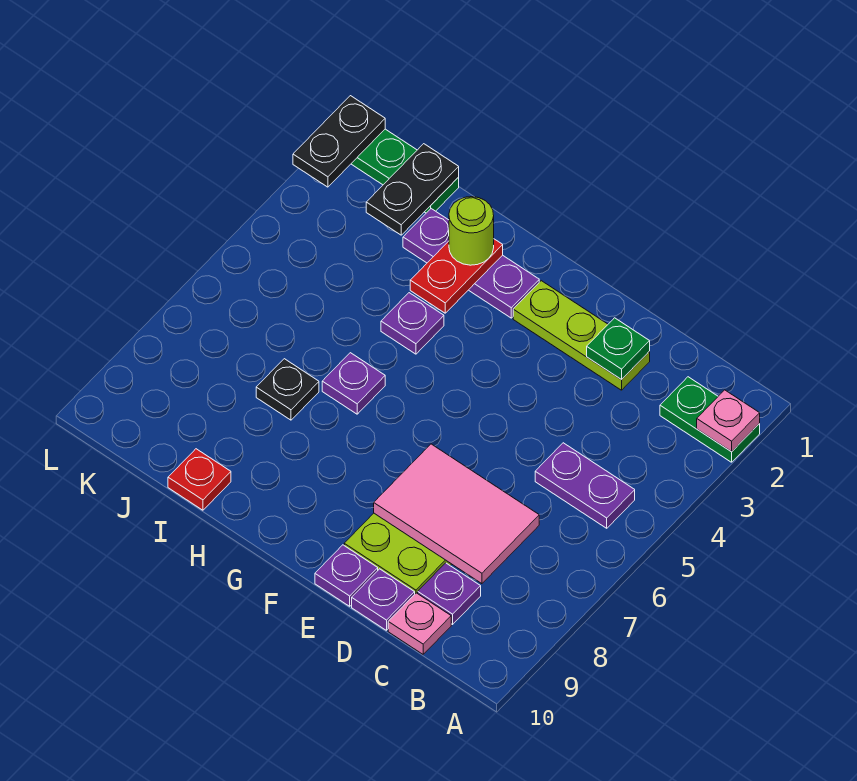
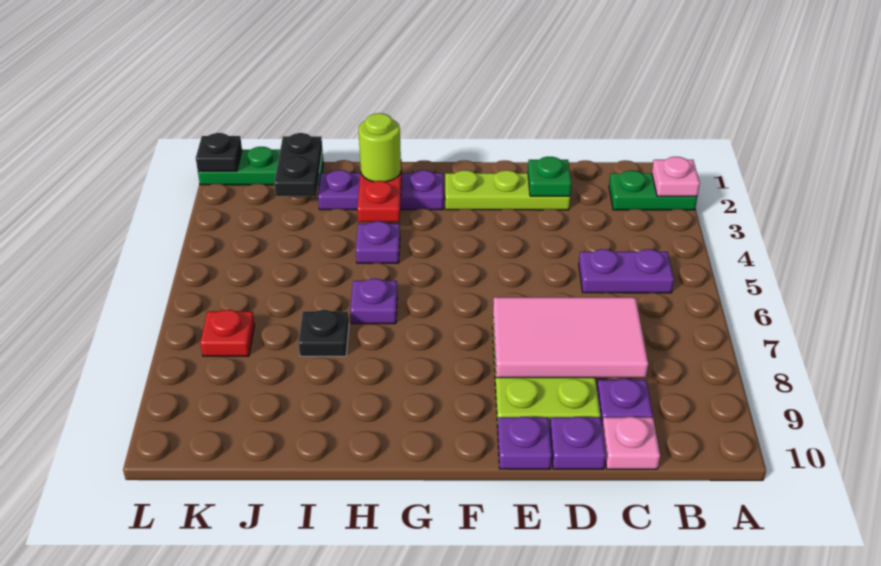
red plate I10 level 1 -> red plate K7 level 1
black plate L1:L2 level 2 -> black plate L1 level 2

